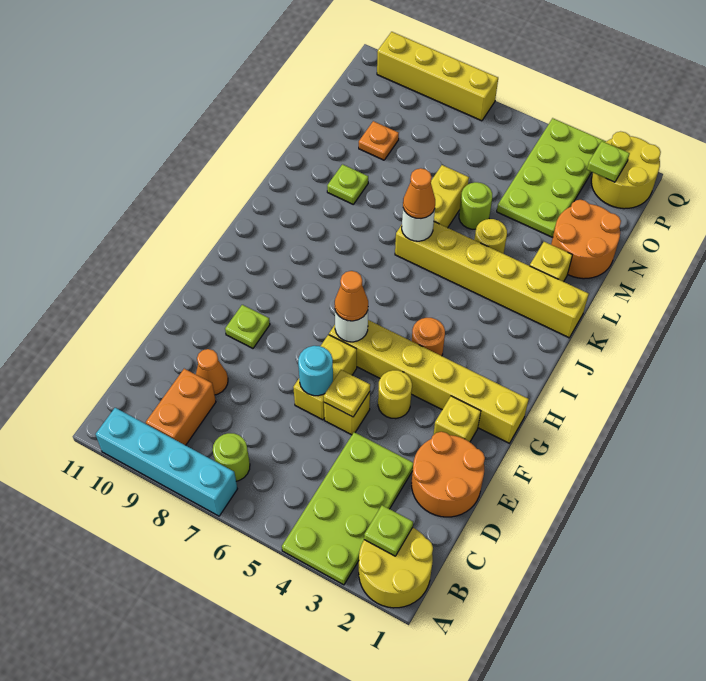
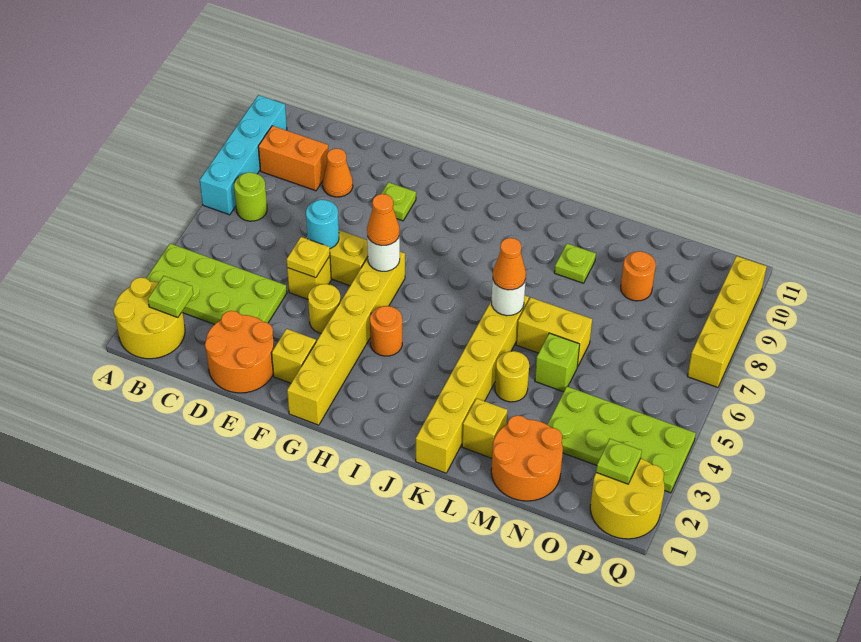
lime round brick M5 level 1 -> lime brick M5 level 1
orange plate N9 level 1 -> orange round brick N9 level 1

